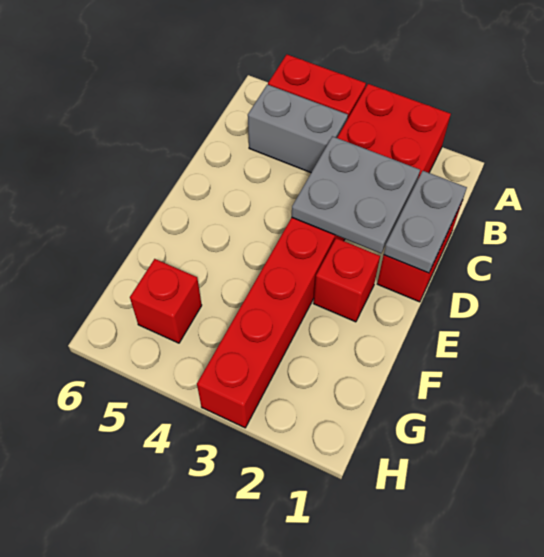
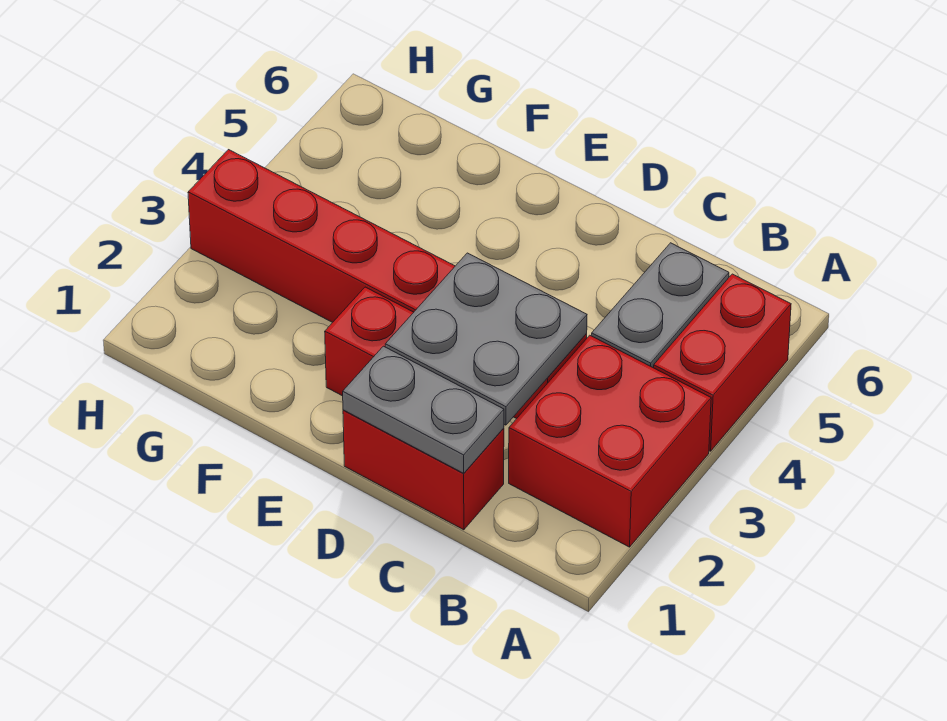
red brick G5 level 1 -> none

